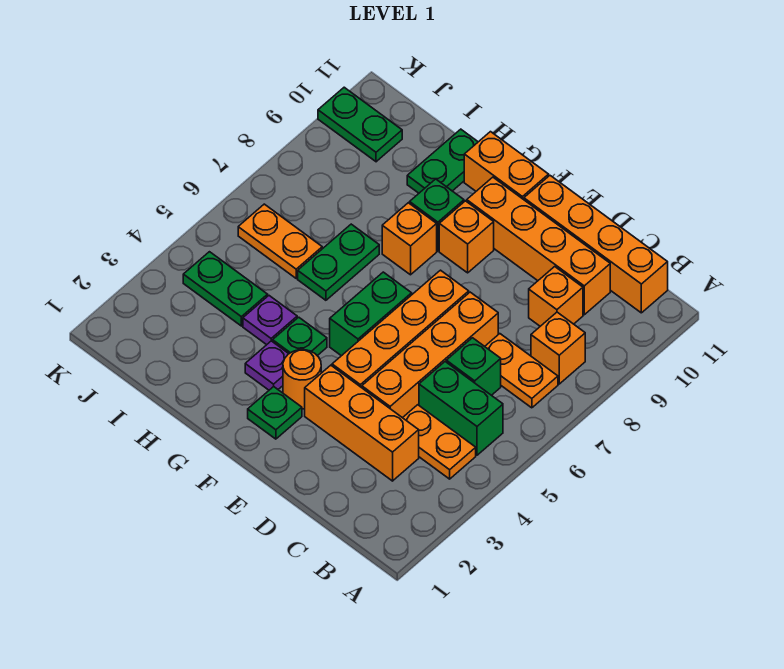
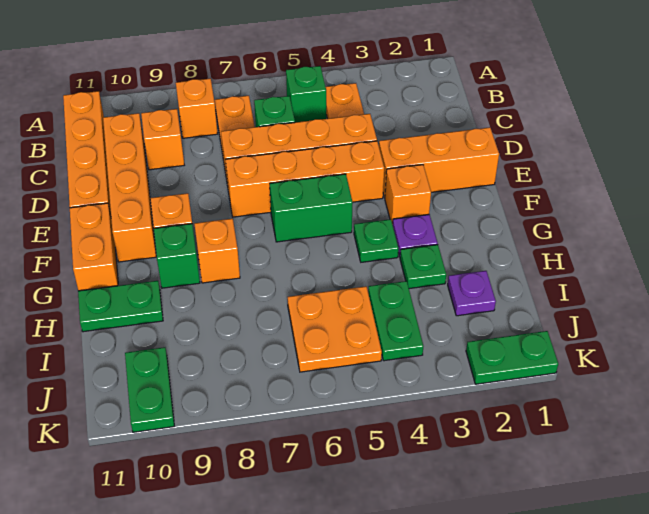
green brick B5:C5 level 1 -> green brick B5 level 1
orange brick C3:E3 level 1 -> orange brick E1:E3 level 1
green plate F2 level 1 -> green plate H3 level 1
orange round brick F3 level 1 -> orange brick F3 level 1
purple plate H4 level 1 -> purple plate I2 level 1
green plate H6:H7 level 1 -> green plate K1:K2 level 1
orange plate I6:J6 level 1 -> orange plate I5:J6 level 1

